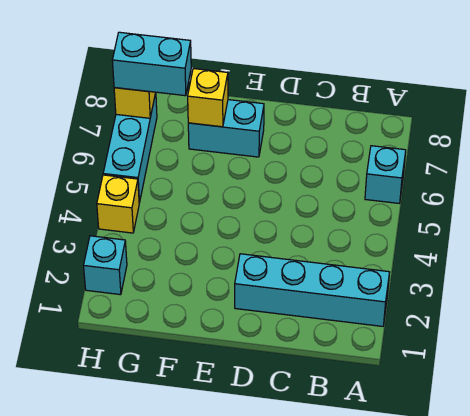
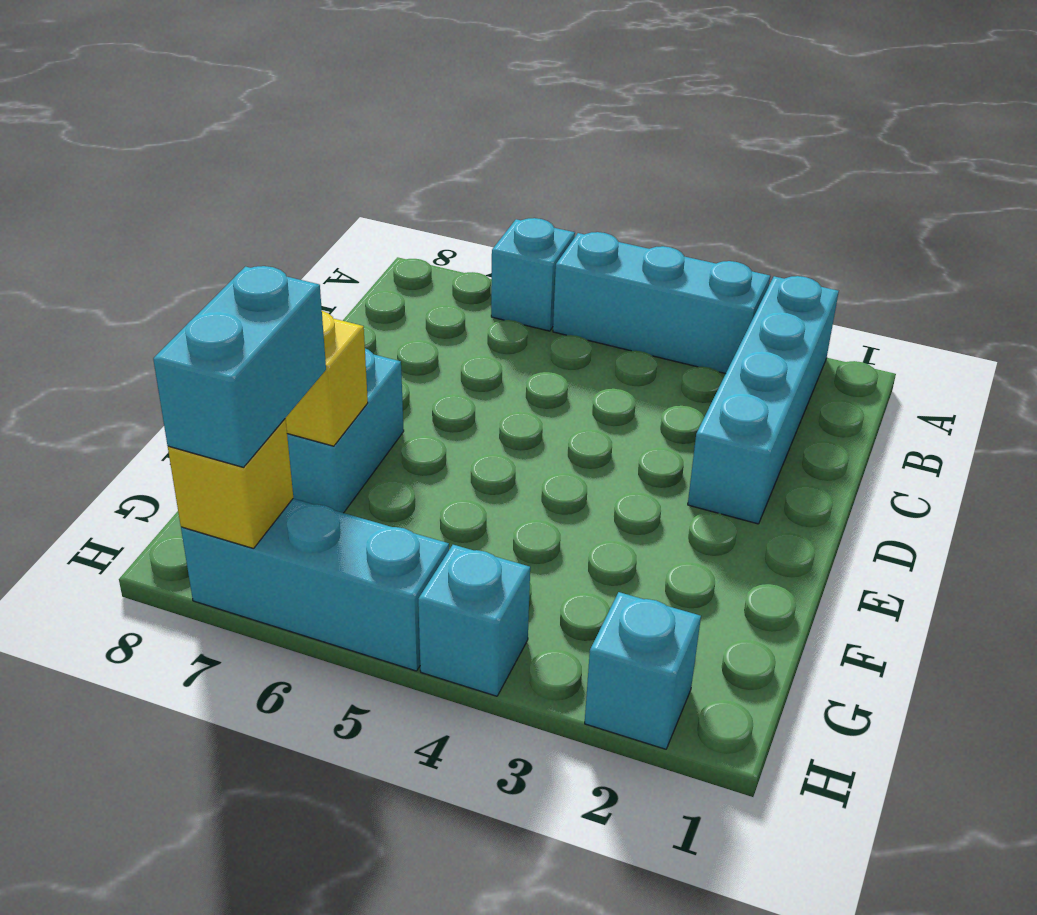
none -> cyan brick A3:A5 level 1
yellow brick H4 level 1 -> cyan brick H4 level 1

